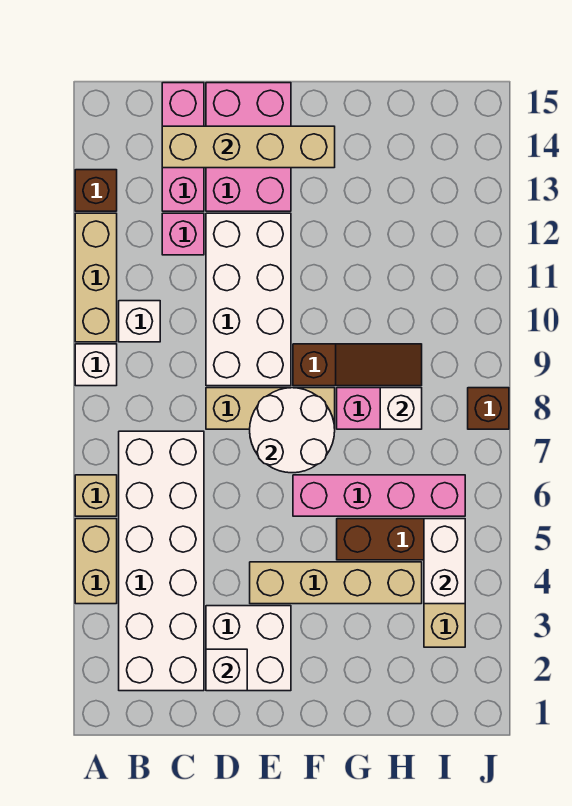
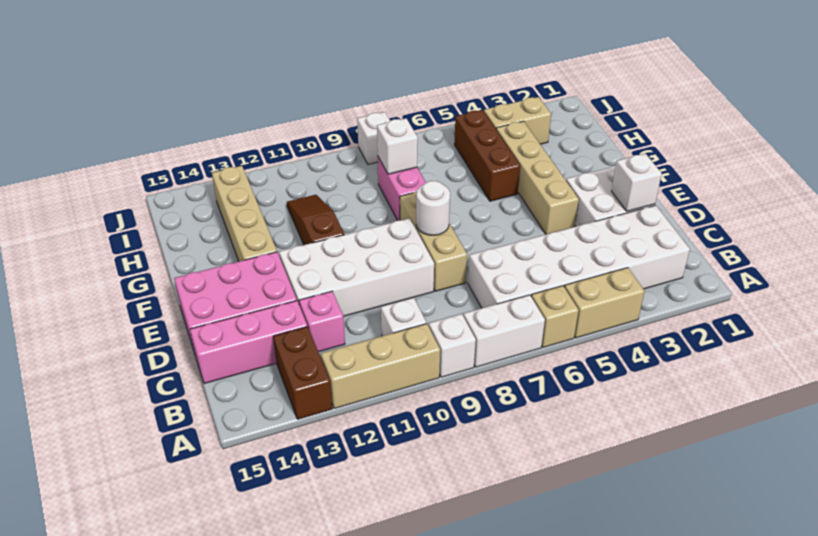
brown brick A13 level 1 -> brown brick A13:B13 level 1
tan brick C14:F14 level 2 -> tan brick F13:I13 level 1
white round brick E7:F8 level 2 -> white round brick E8 level 2
pink brick F6:I6 level 1 -> none
brown slope F9:H9 level 1 top F -> brown slope F11:H11 level 1 top F
white brick I4:I5 level 2 -> white brick A7:A8 level 1
brown brick J8 level 1 -> white brick J8 level 1

